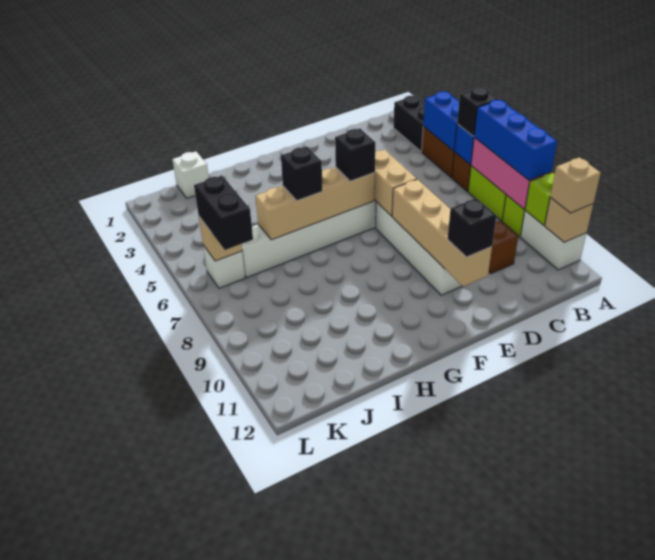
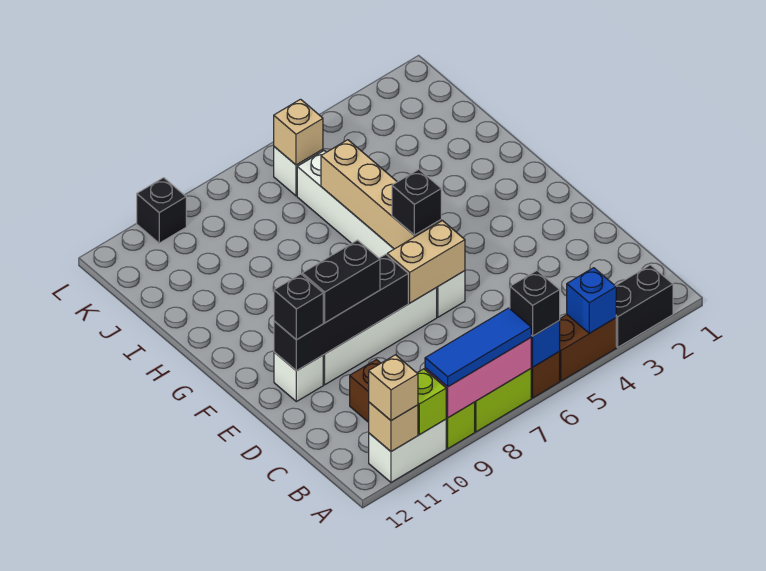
blue brick A4:A5 level 2 -> blue brick A4 level 2
blue brick A7:A9 level 3 -> blue tile A7:A9 level 3
tan brick E8:E11 level 2 -> black brick E8:E11 level 2
black brick H6 level 3 -> black brick L10 level 1
white brick J1 level 1 -> white brick E11 level 1
black brick K6:K7 level 3 -> black brick E9:E10 level 3

